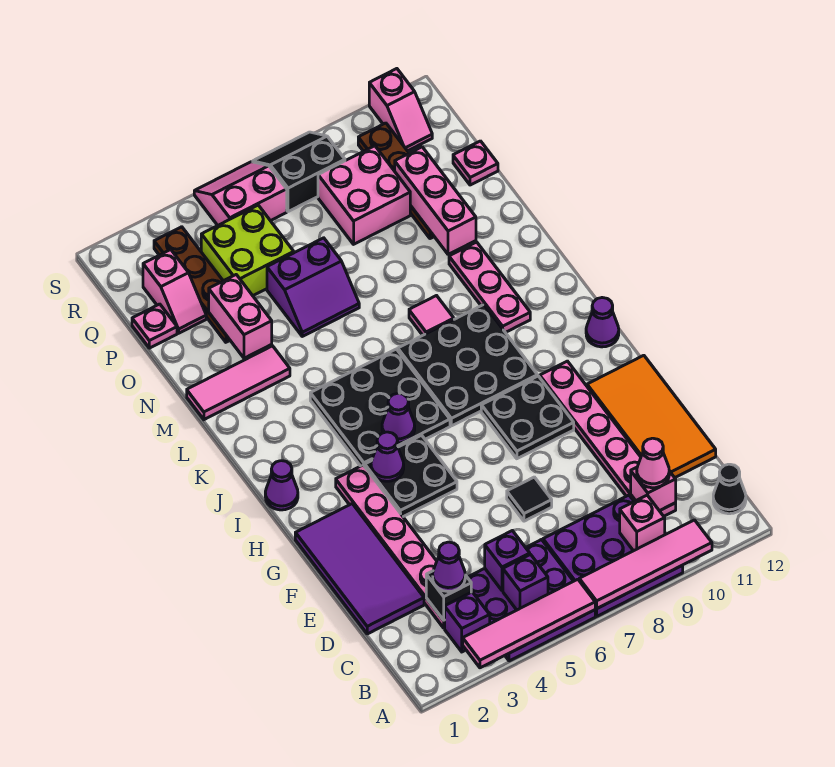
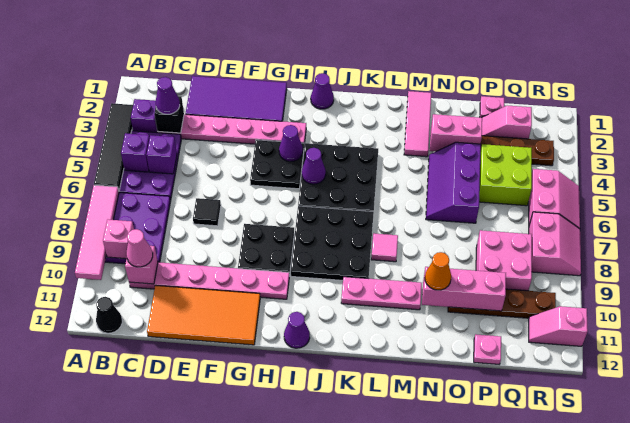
pink tile A3:A6 level 2 -> black tile A3:A6 level 2
purple slope N5:O6 level 1 top O -> purple slope N4:O6 level 1 top O
none -> orange cone N10 level 3
black slope R7:S8 level 1 top R -> pink slope R7:S8 level 1 top R

